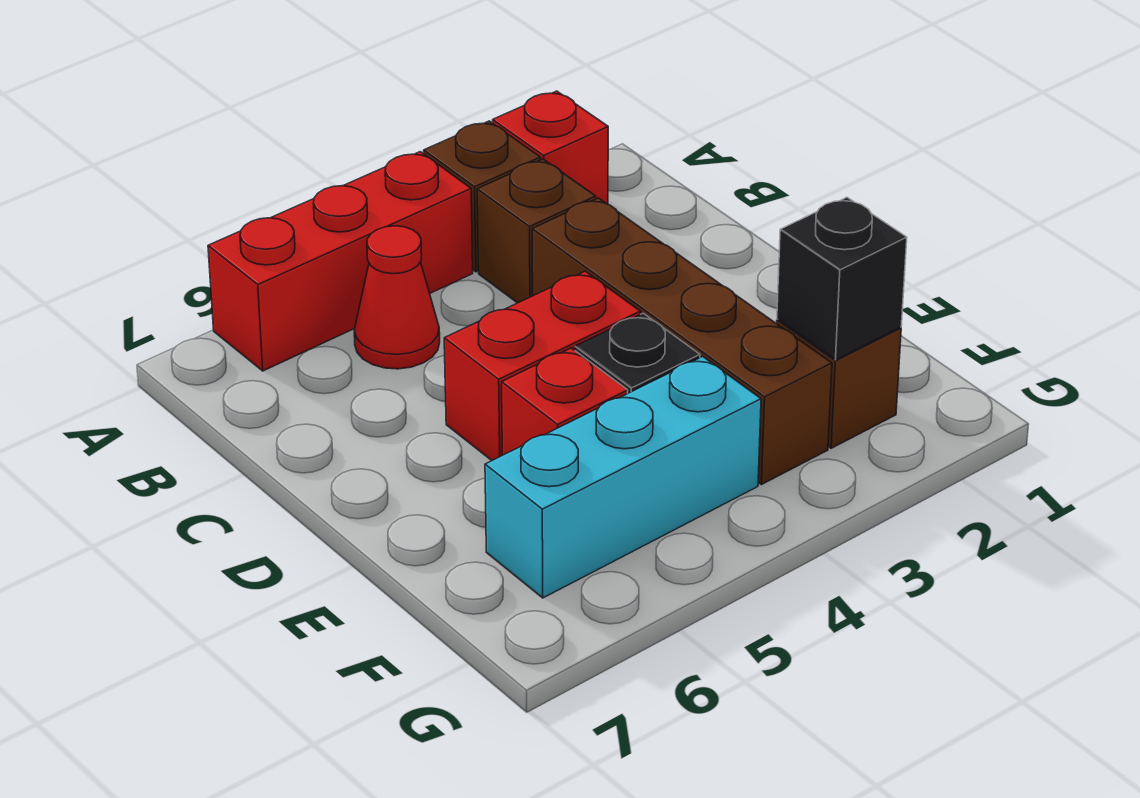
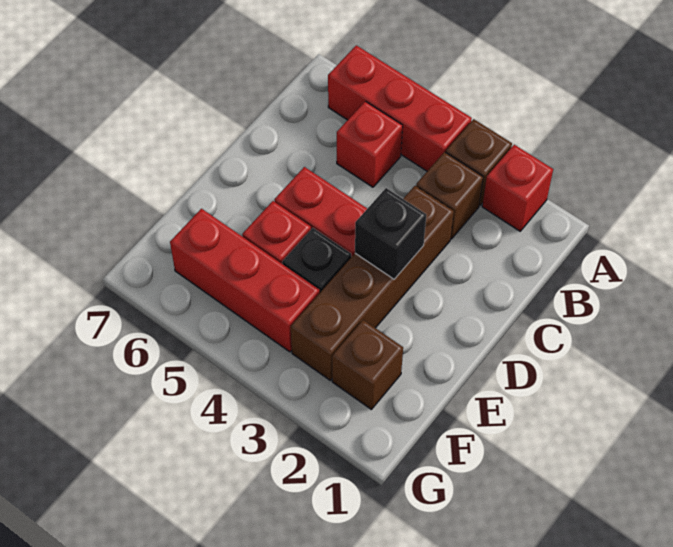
red cone B5 level 1 -> red brick B5 level 1
black brick F2 level 2 -> black brick D3 level 2
cyan brick F4:F6 level 1 -> red brick F4:F6 level 1

